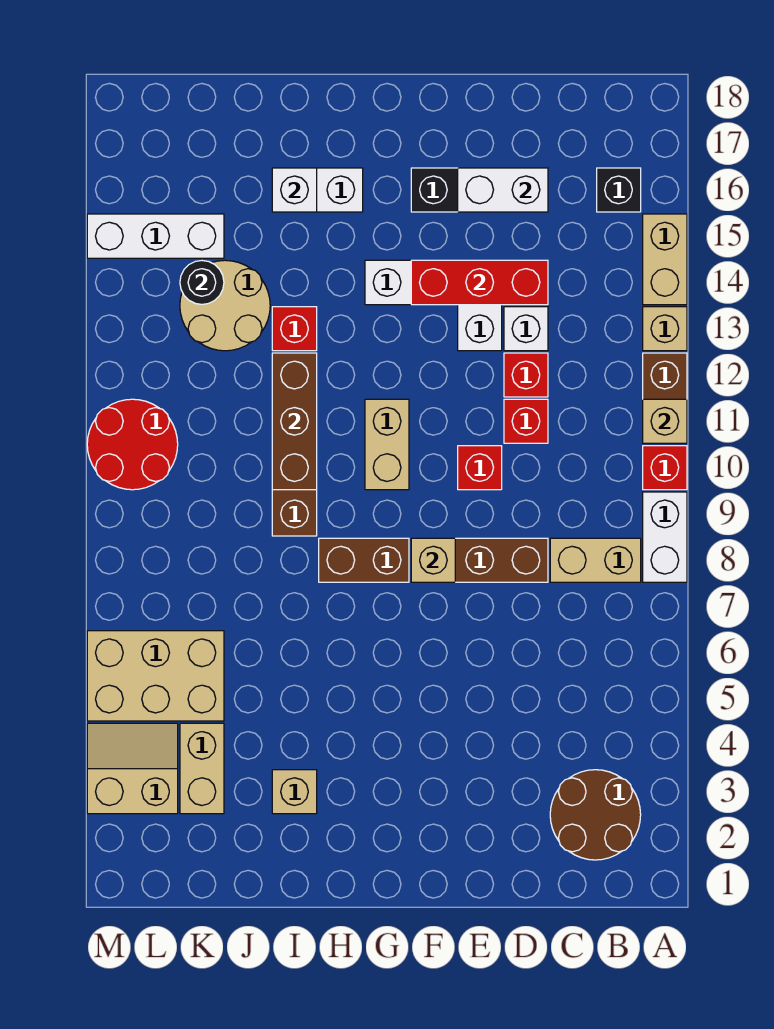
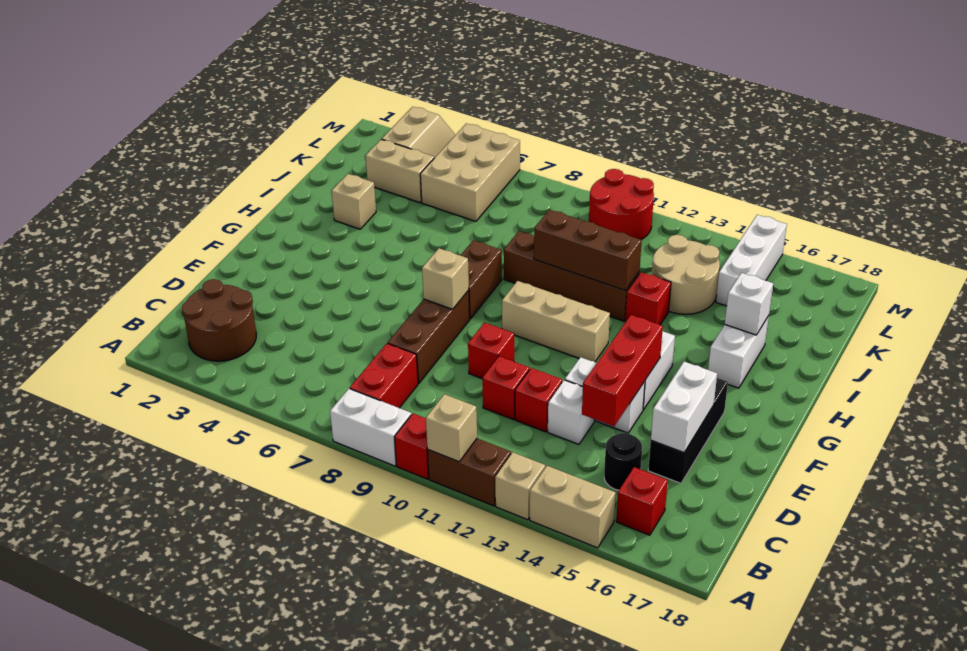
tan brick B8:C8 level 1 -> red brick B8:C8 level 1
black brick B16 level 1 -> red brick B16 level 1
tan brick G10:G11 level 1 -> tan brick G10:G12 level 1
black round brick K14 level 2 -> black round brick C15 level 1

